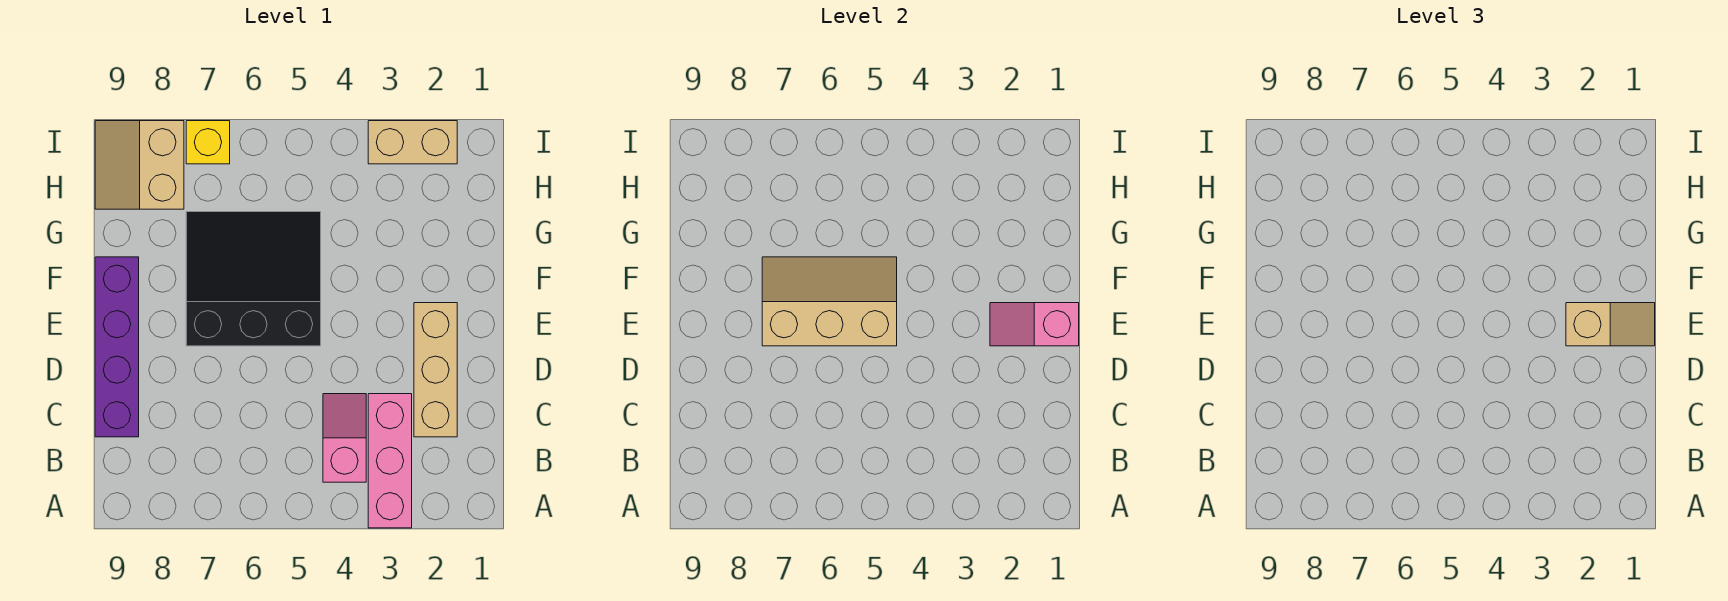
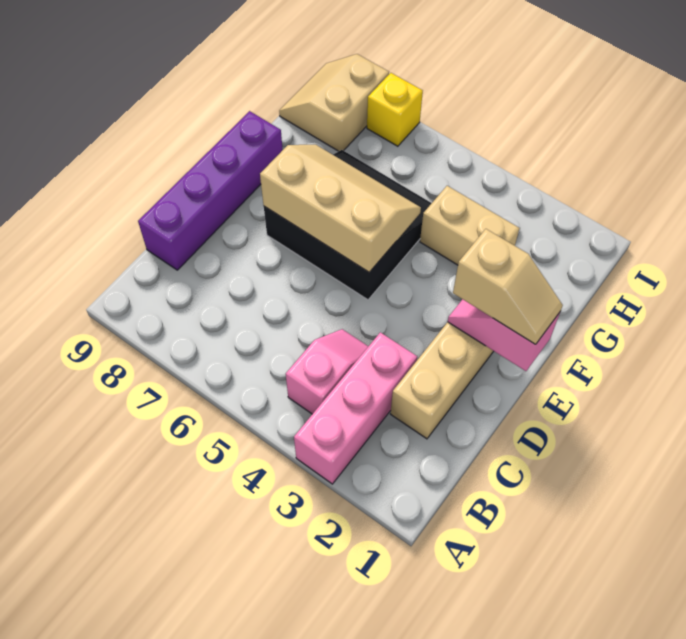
tan brick I2:I3 level 1 -> tan brick G3:G4 level 1

